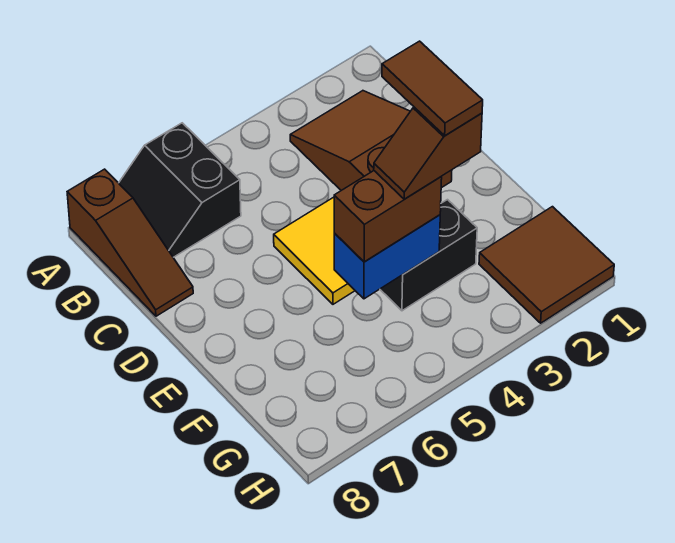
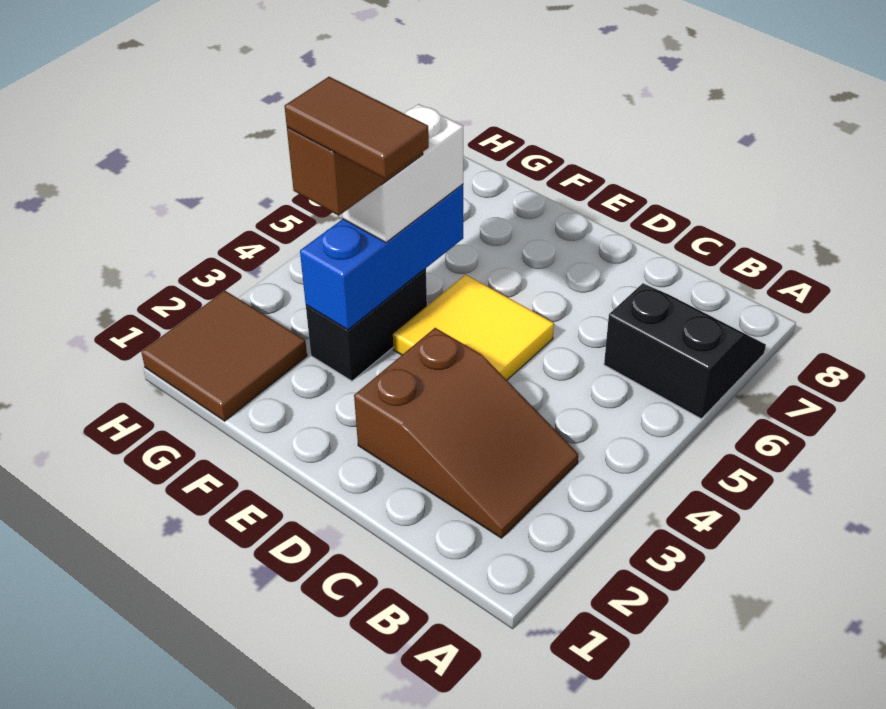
brown slope A8:C8 level 1 top A -> none
blue brick F4:F5 level 2 -> blue brick F3:F5 level 2
brown brick F4:F5 level 3 -> white brick F4:F5 level 3

